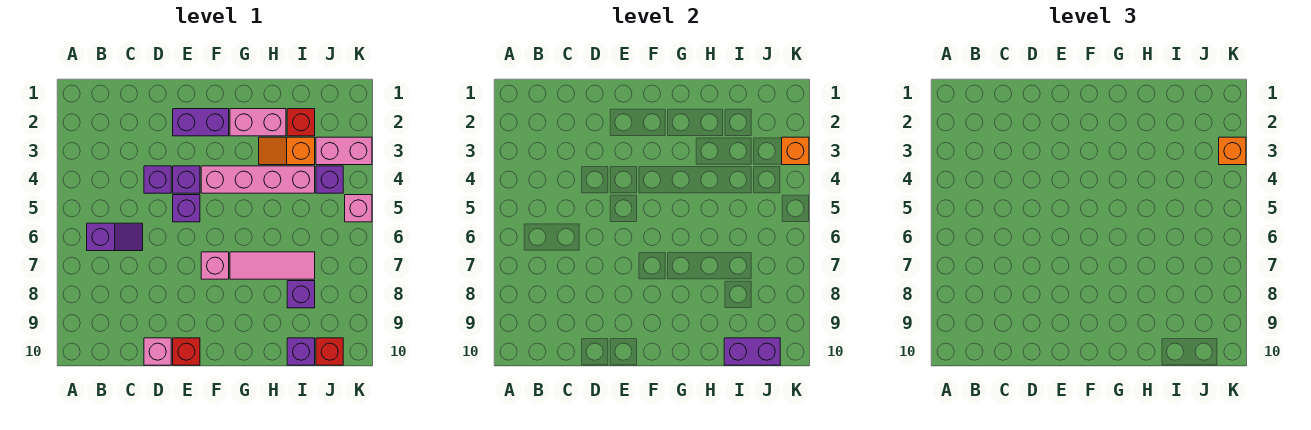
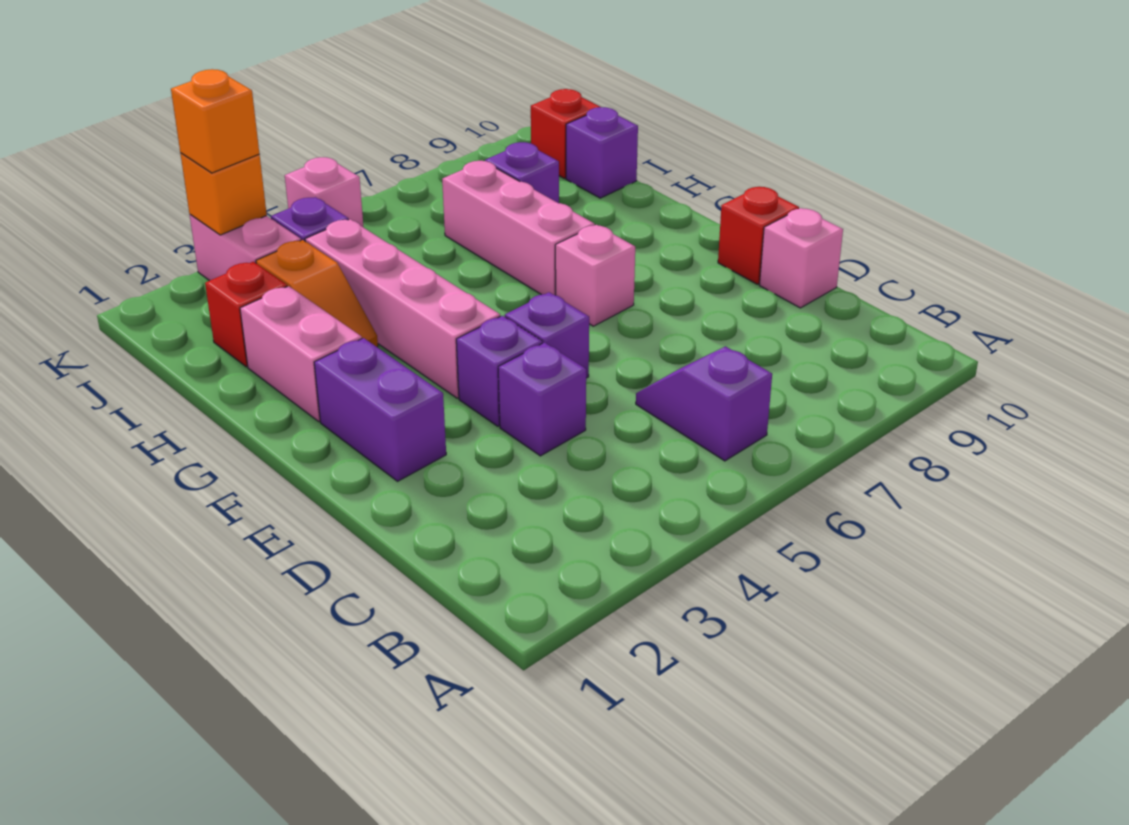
pink tile G7:I7 level 1 -> pink brick G7:I7 level 1
purple brick I10:J10 level 2 -> none

